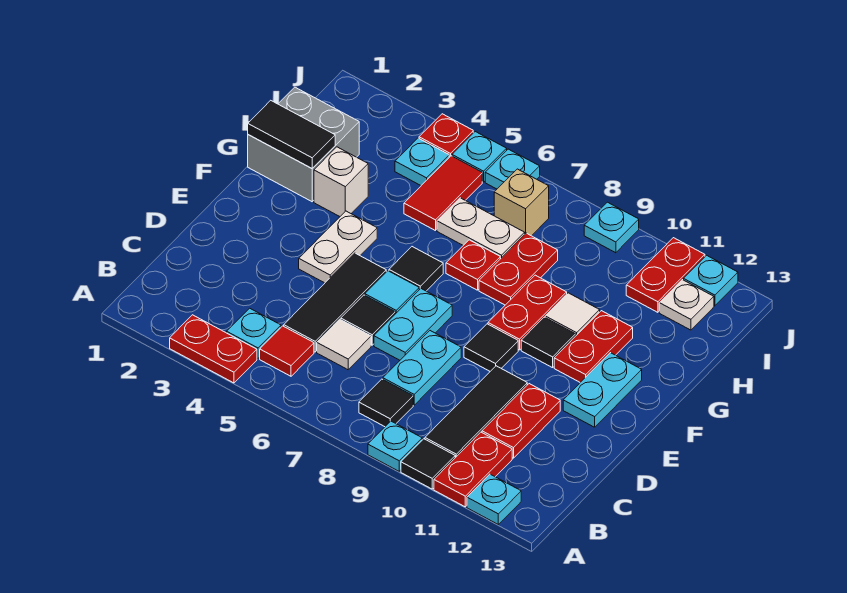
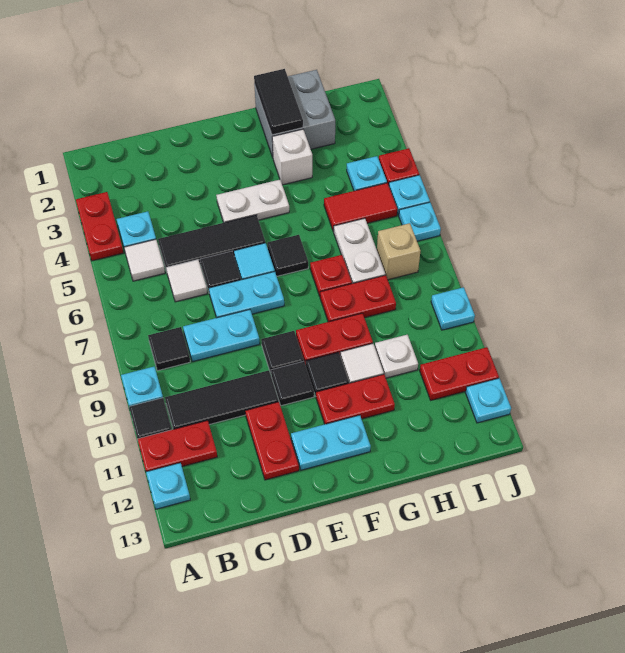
red tile B5 level 1 -> white tile B5 level 1
red plate C11:D11 level 1 -> red plate D11:D12 level 1
none -> black tile E10 level 1
white plate I12 level 1 -> white plate H10 level 1

